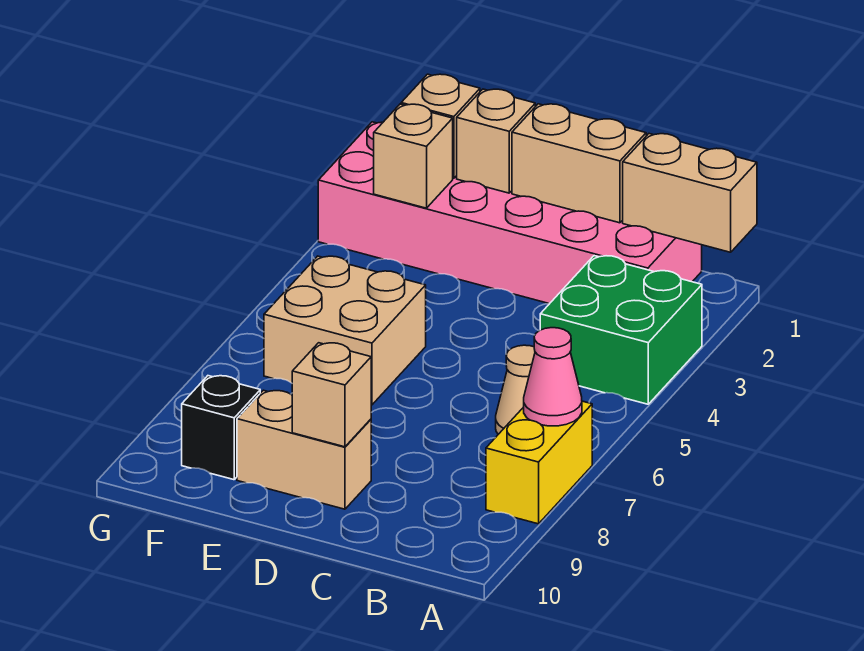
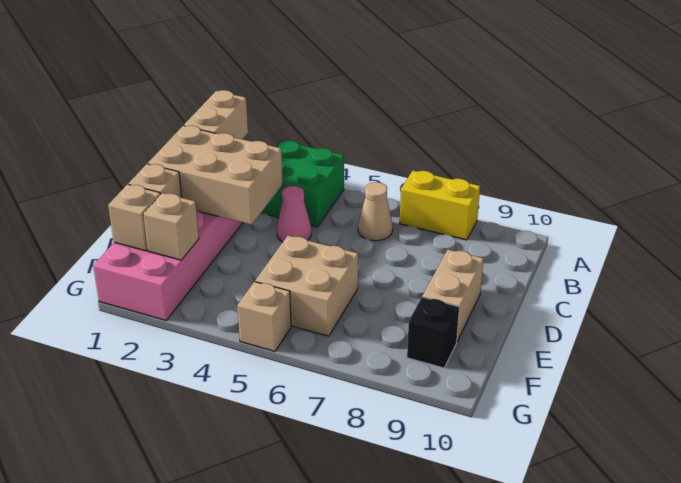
pink cone A7 level 2 -> pink cone C4 level 1
tan brick C1:D1 level 2 -> tan brick C1:D3 level 2
tan brick D9 level 2 -> tan brick G5 level 1

